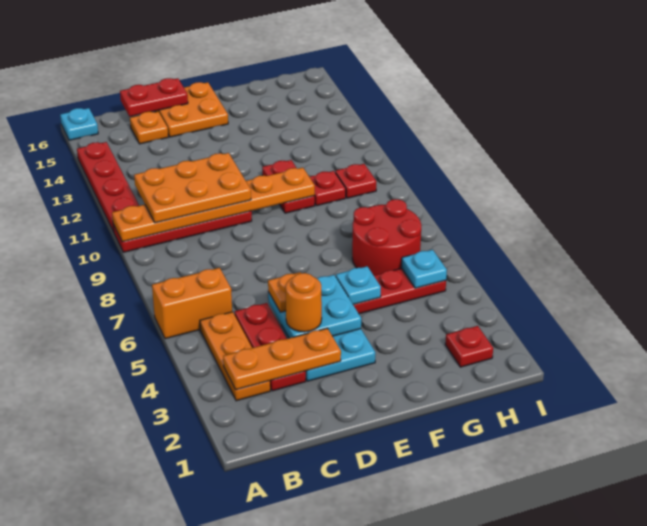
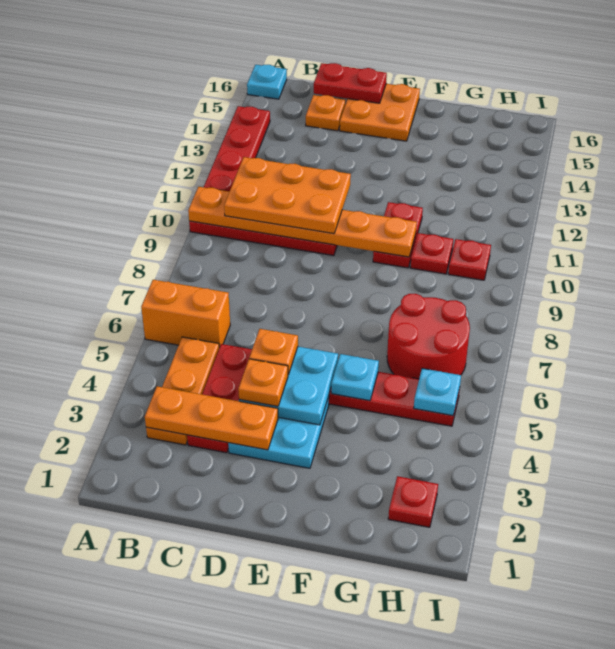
orange round brick D4 level 3 -> orange plate D4 level 3

